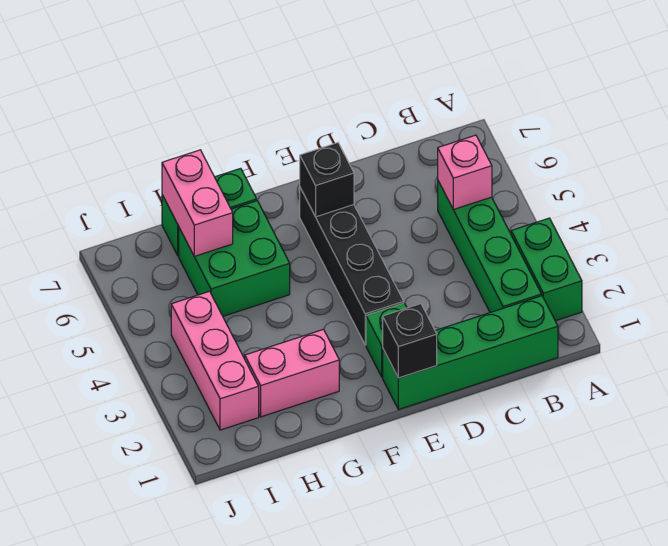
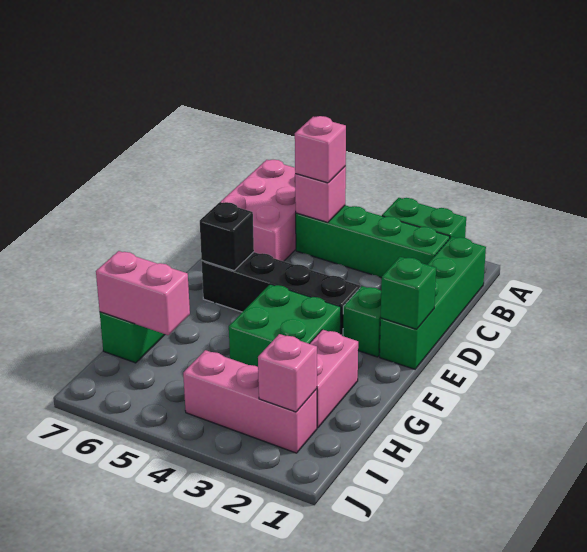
none -> pink brick A6:C7 level 1
none -> pink brick B5 level 3
black brick E1 level 2 -> green brick E1 level 2
green brick G5:H6 level 1 -> green brick F3:G4 level 1
none -> pink brick I2 level 2

